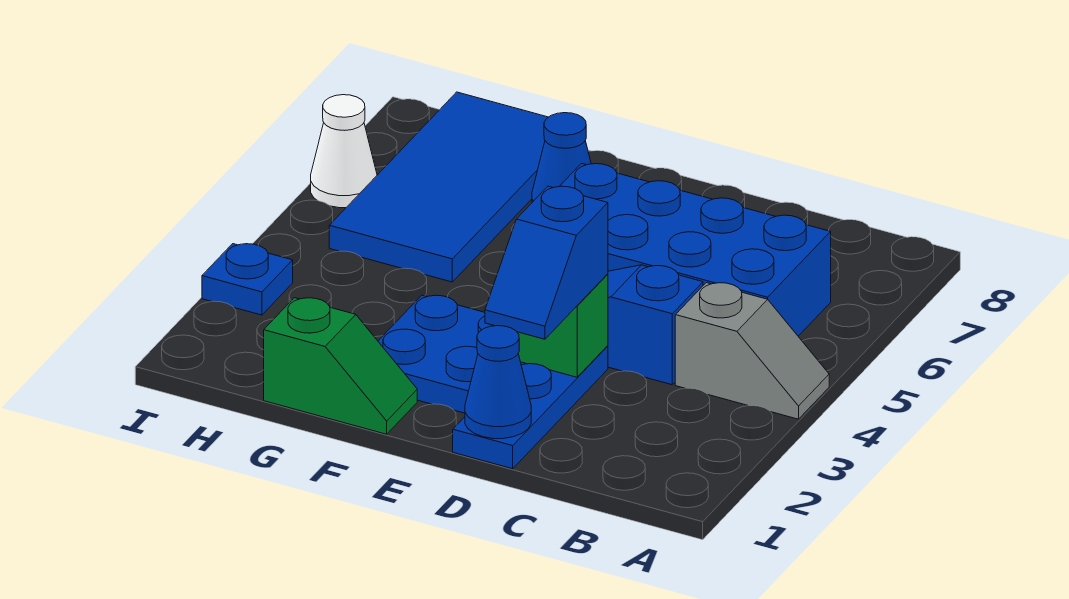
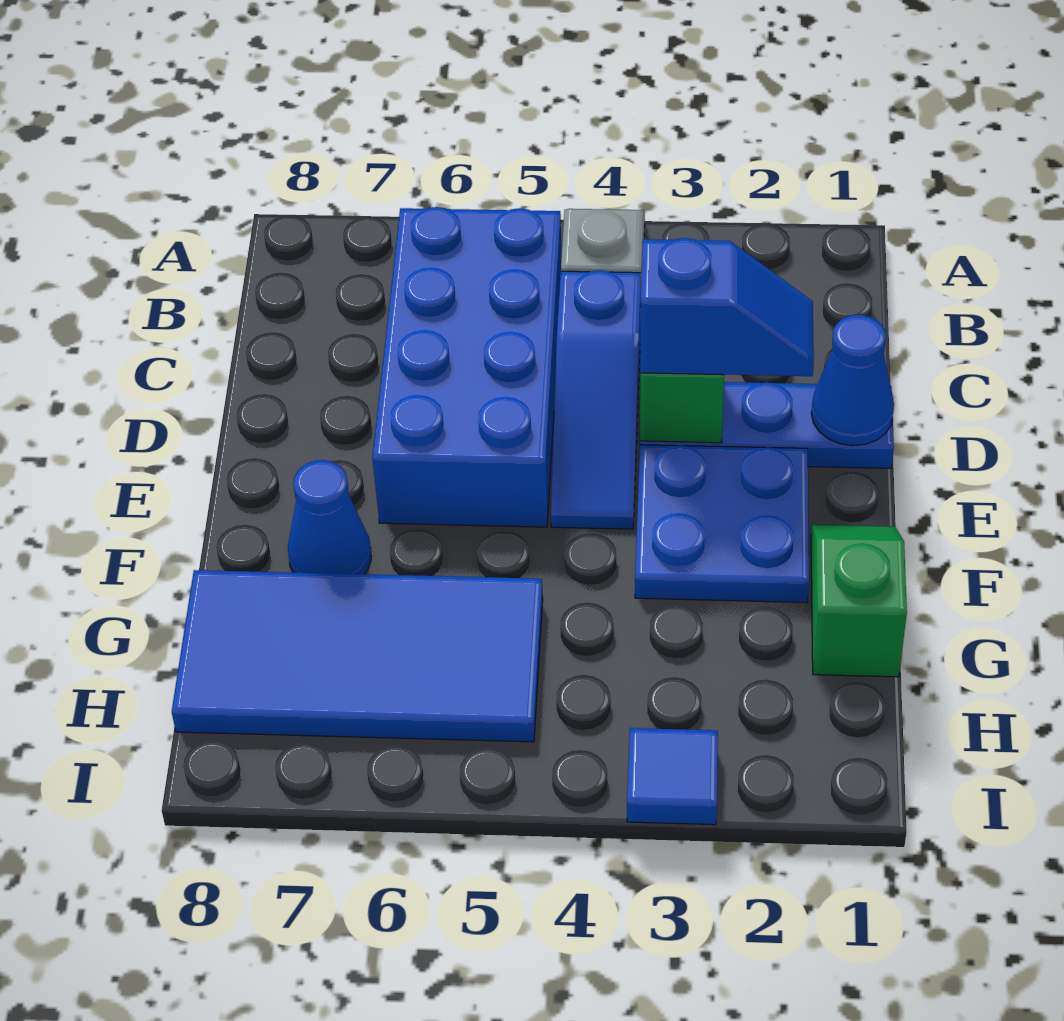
blue plate I3 level 1 -> blue tile I3 level 1
white cone I6 level 1 -> none

